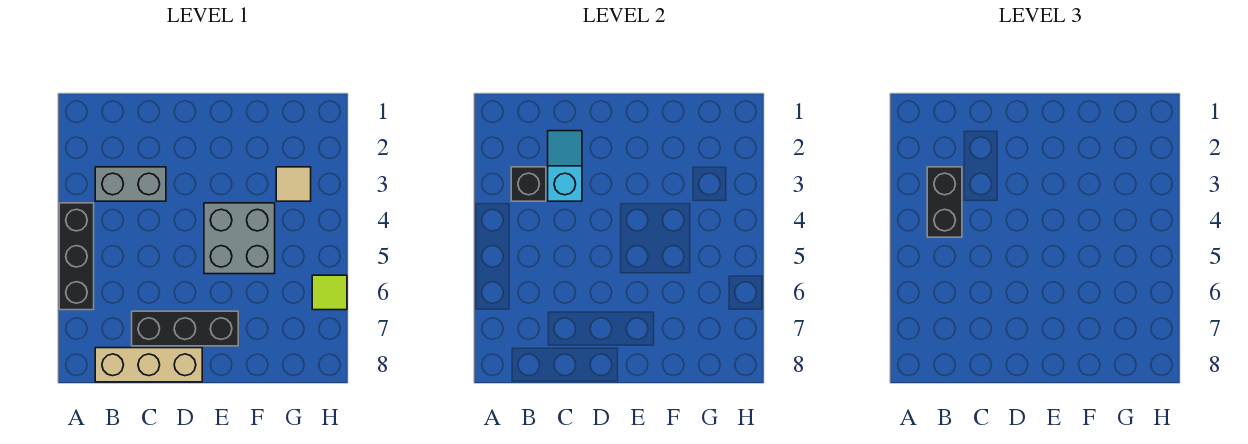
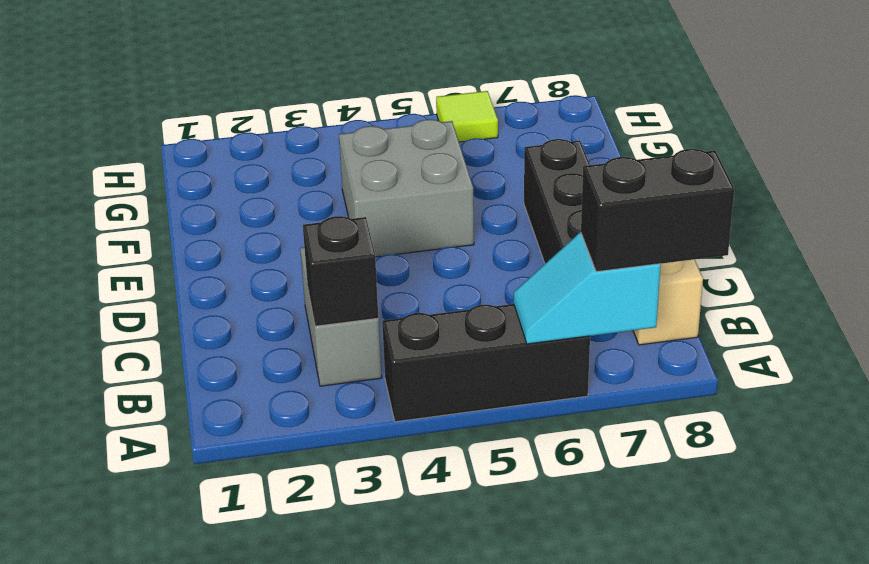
black brick B3:B4 level 3 -> black brick A7:A8 level 3
cyan slope C2:C3 level 2 top 3 -> cyan slope A6:A7 level 2 top 7
tan tile G3 level 1 -> none

